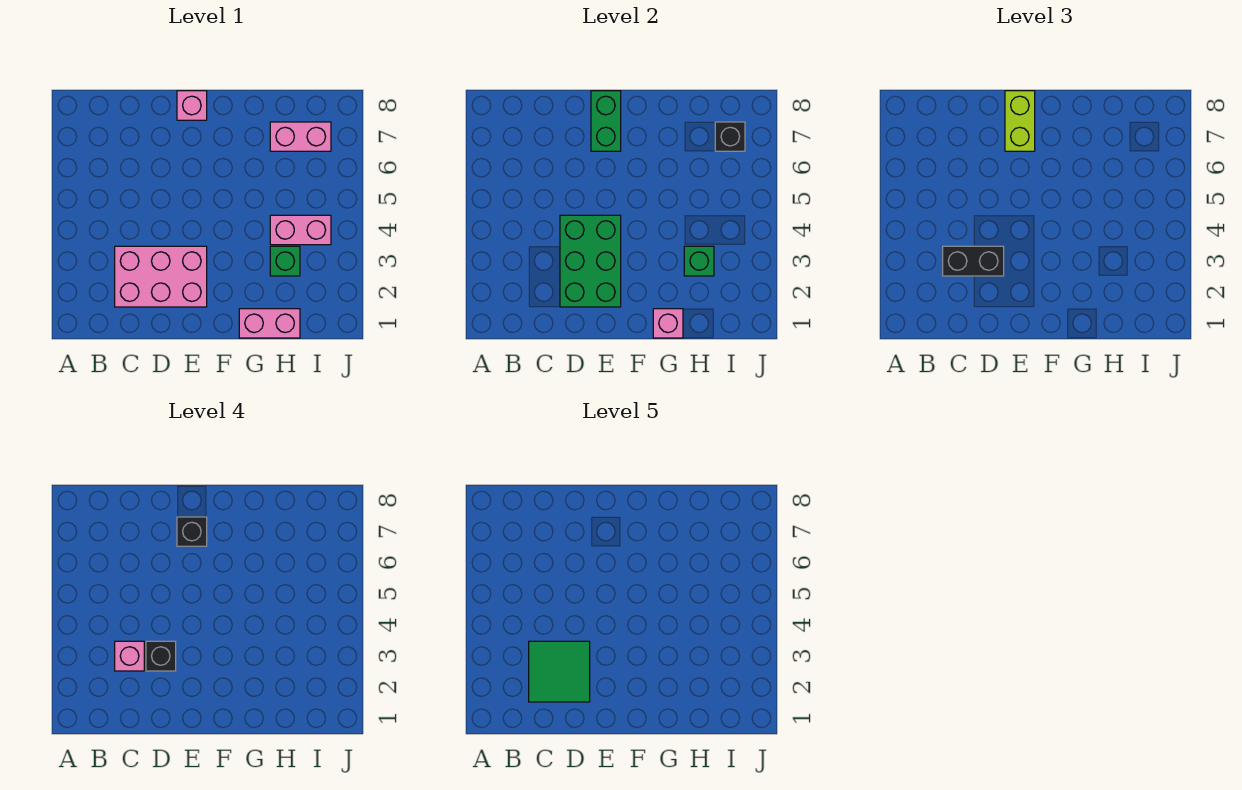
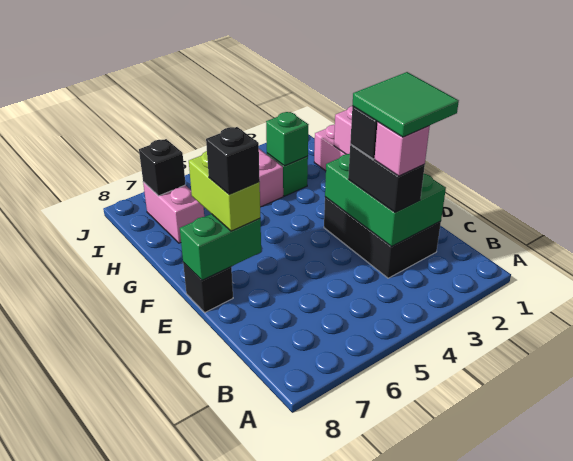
pink brick C2:E3 level 1 -> black brick C2:E3 level 1
green brick D2:E4 level 2 -> green brick C2:E3 level 2
lime brick E7:E8 level 3 -> lime brick E7:F7 level 3
pink brick E8 level 1 -> black brick E8 level 1

